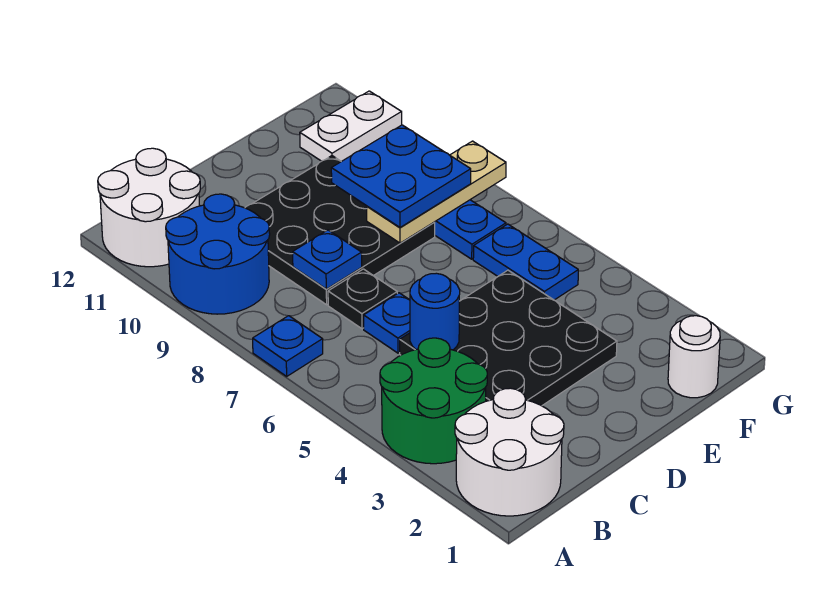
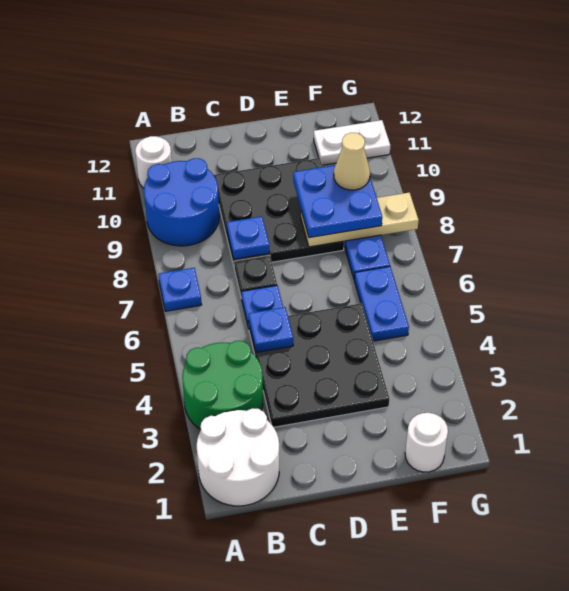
white round brick A11:B12 level 1 -> white round brick A11 level 1
blue round brick C5 level 2 -> blue plate C5 level 2
none -> tan cone F9 level 4

